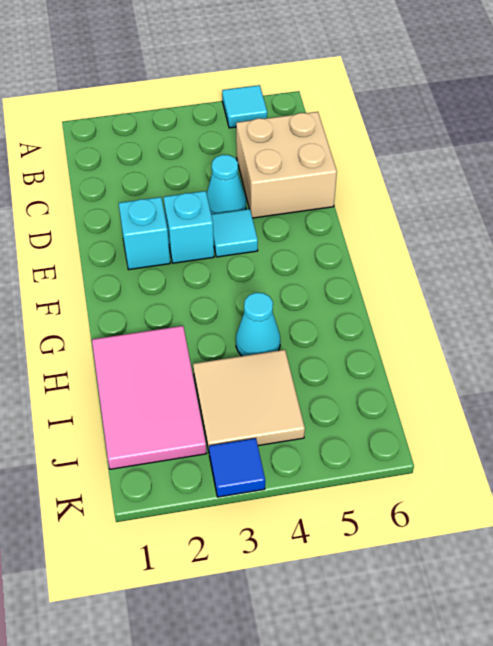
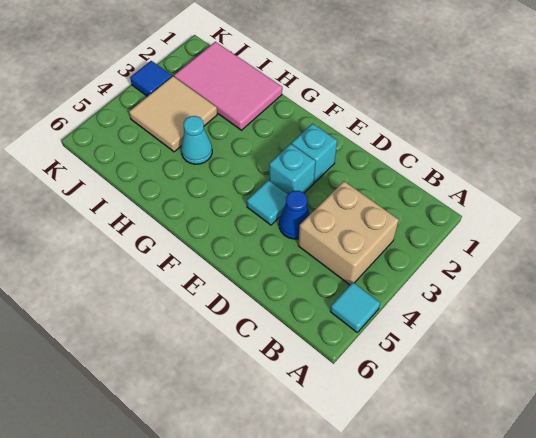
tan brick C5:D6 level 1 -> tan brick B3:C4 level 1
cyan cone D4 level 1 -> blue cone D4 level 1

